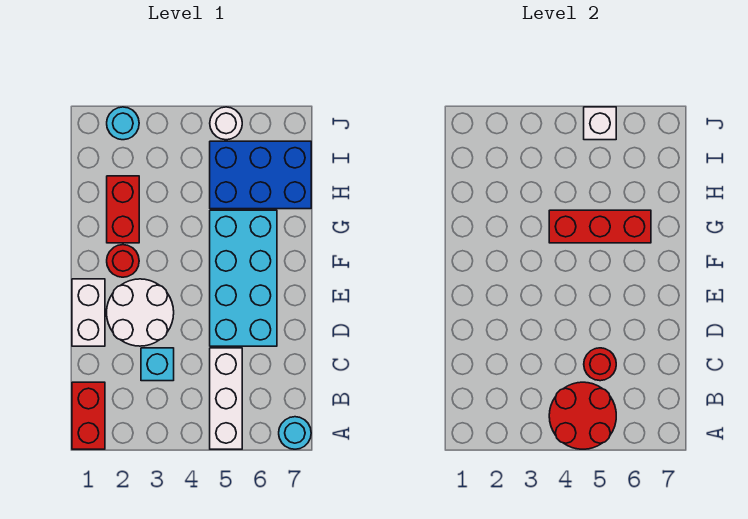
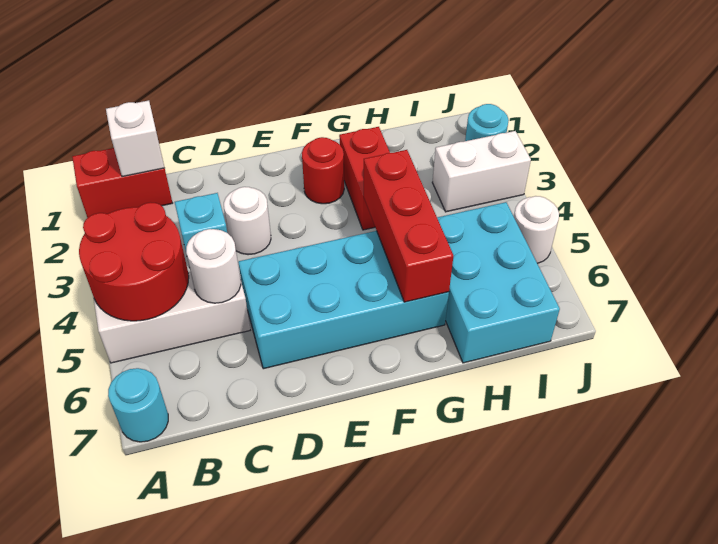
red round brick C5 level 2 -> white round brick C5 level 2
white brick D1:E1 level 1 -> white brick I3:J3 level 1
white round brick D2:E3 level 1 -> white round brick D3 level 1
red brick G2:H2 level 1 -> red brick G2:G3 level 1
blue brick H5:I7 level 1 -> cyan brick H5:I7 level 1
white brick J5 level 2 -> white brick B1 level 2

